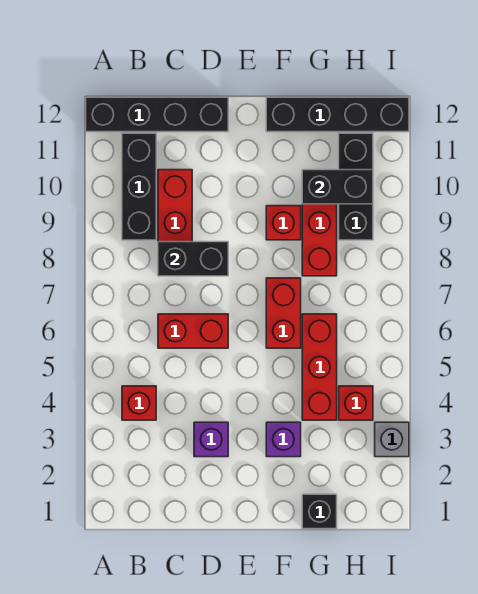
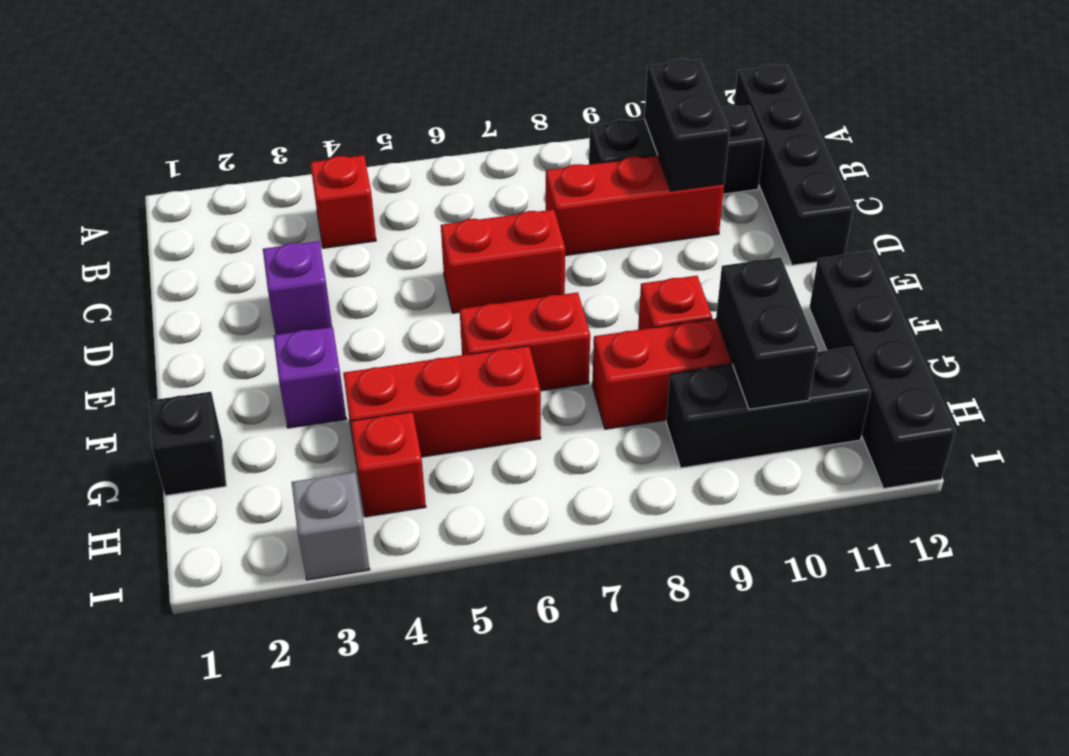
red brick C6:D6 level 1 -> red brick D6:D7 level 1
black brick C8:D8 level 2 -> black brick B10:C10 level 2

